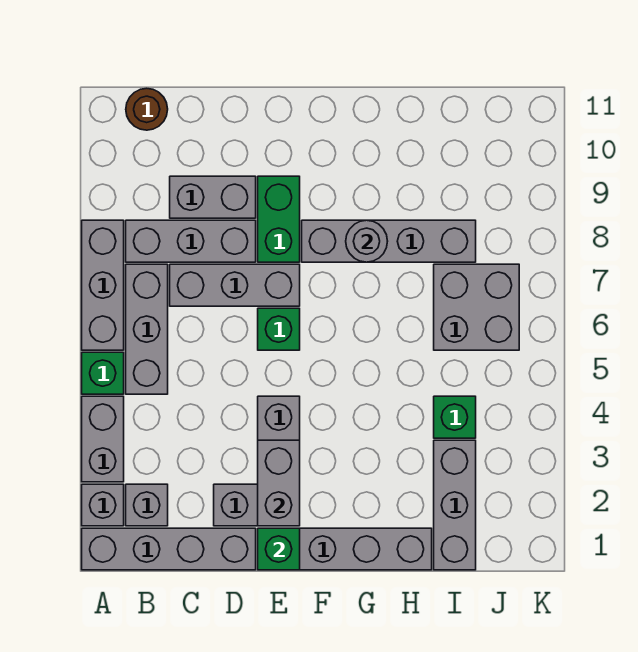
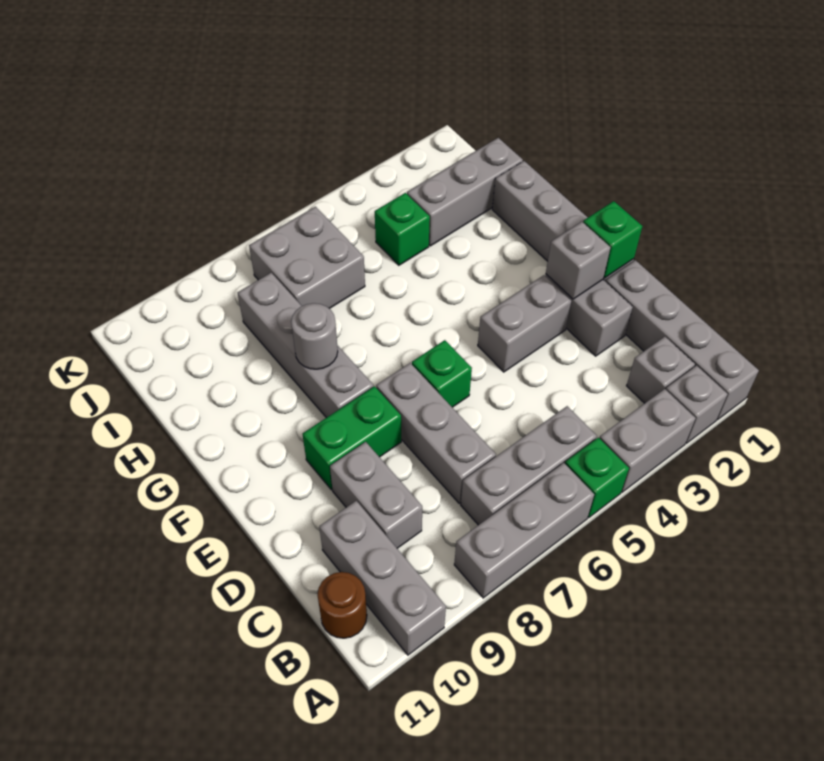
grey brick B8:D8 level 1 -> grey brick A10:C10 level 1
grey brick E2:E3 level 2 -> grey brick E2 level 2

